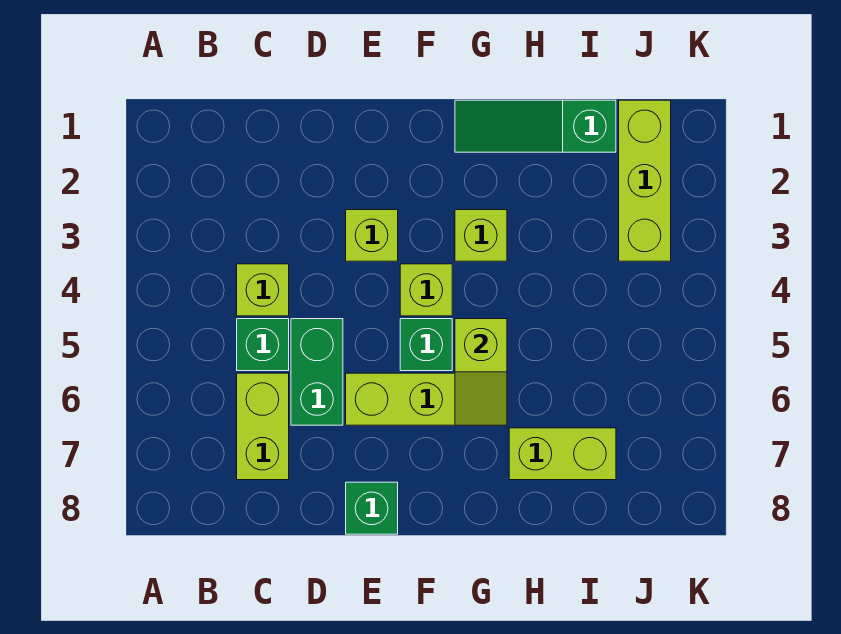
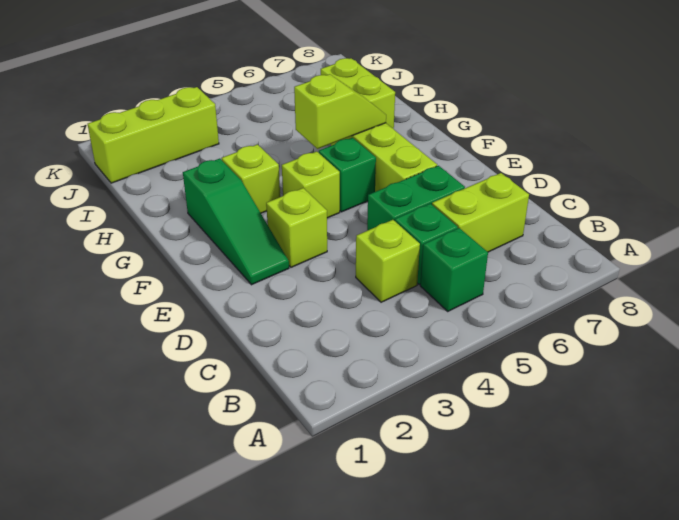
green brick E8 level 1 -> green brick B5 level 1
green slope G1:I1 level 1 top I -> green slope E2:G2 level 1 top G

